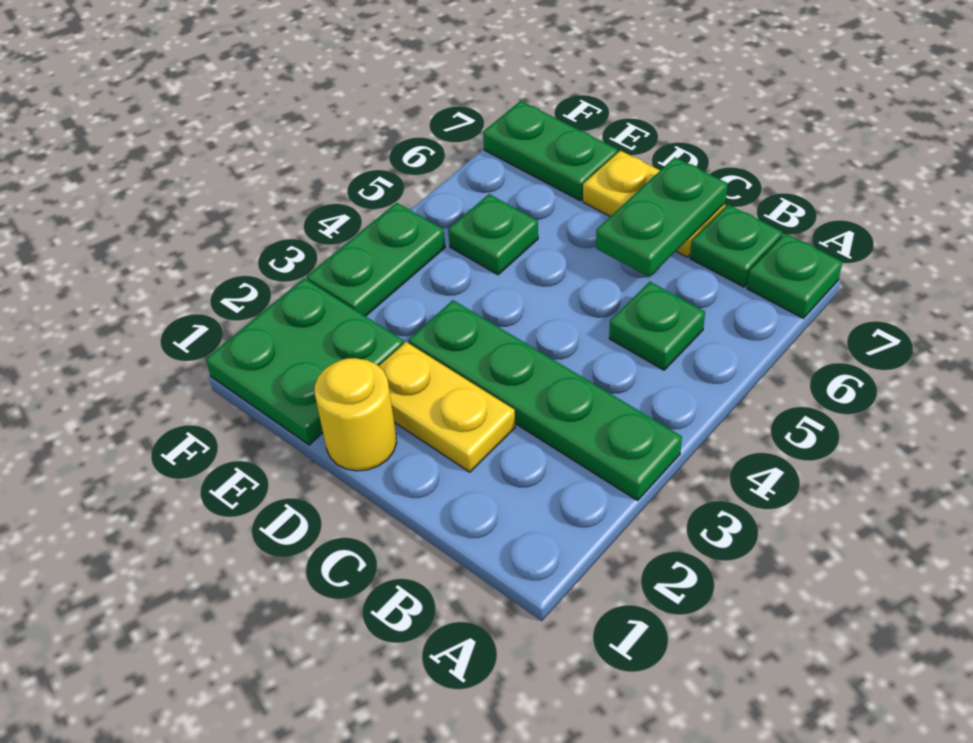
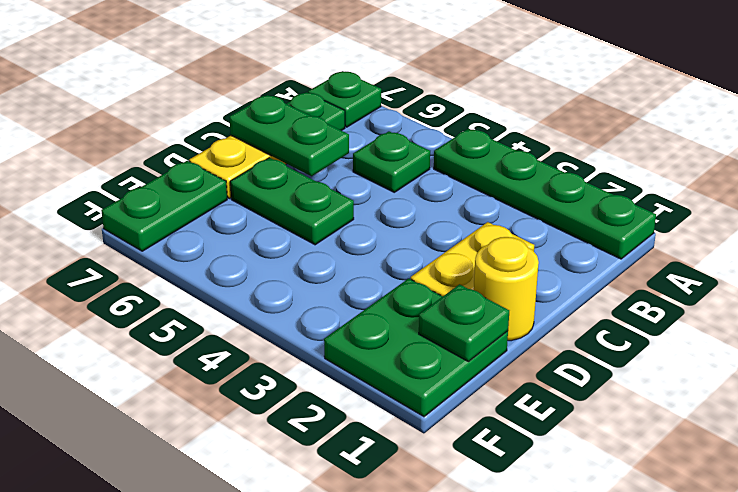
green plate A3:D3 level 1 -> green plate A1:A4 level 1
green plate E5 level 1 -> green plate E1 level 2
green plate F3:F4 level 1 -> green plate D5:D6 level 1

